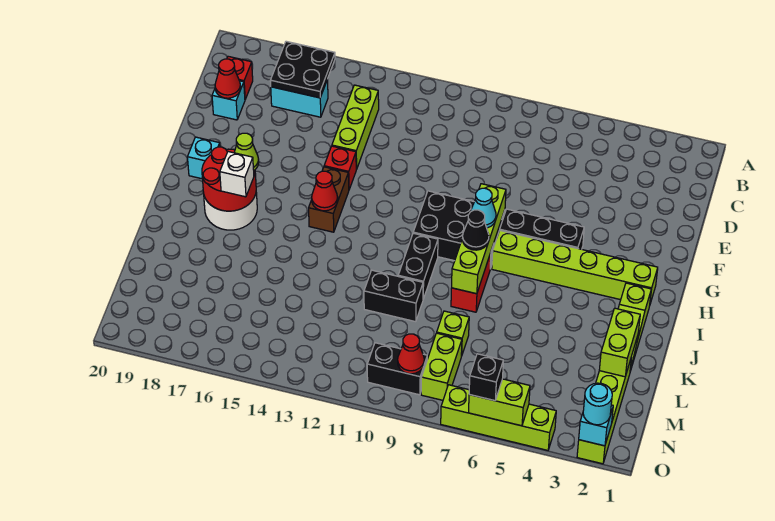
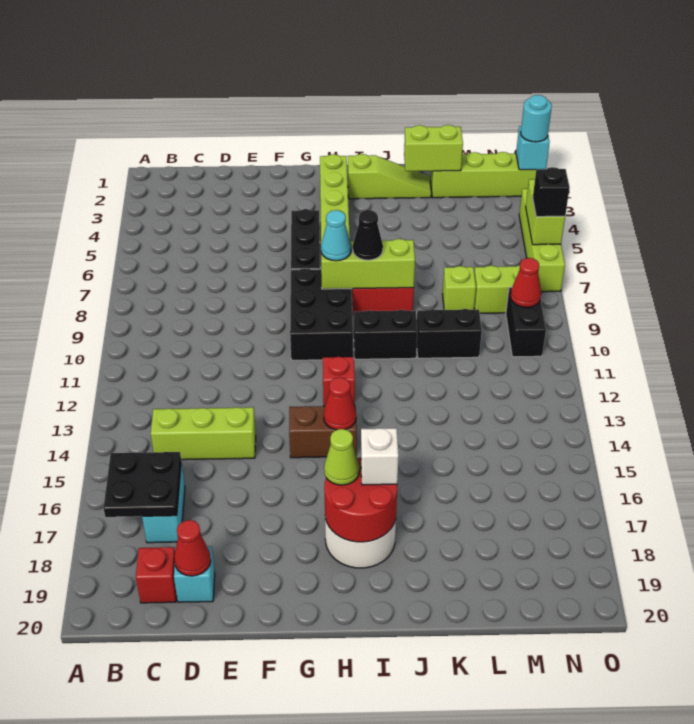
red brick F14 level 1 -> red brick H12 level 1
lime brick G8:J8 level 2 -> lime brick H8:J8 level 2
cyan brick G19 level 1 -> none
black brick K10:K11 level 1 -> black brick K10:L10 level 1

